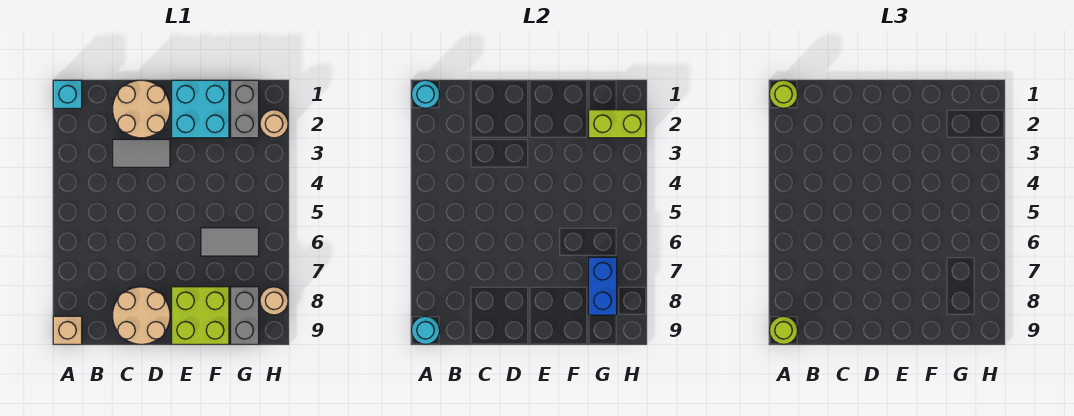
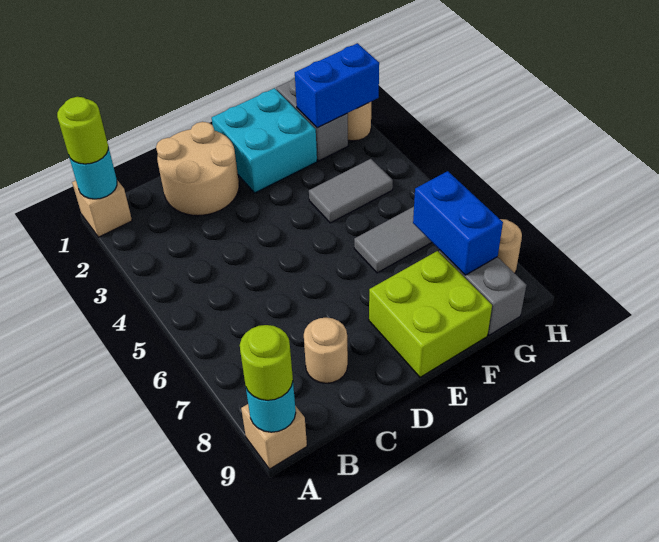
cyan brick A1 level 1 -> tan brick A1 level 1
grey tile C3:D3 level 1 -> grey tile F4:G4 level 1
tan round brick C8:D9 level 1 -> tan round brick C8 level 1
lime brick G2:H2 level 2 -> blue brick G2:H2 level 2

